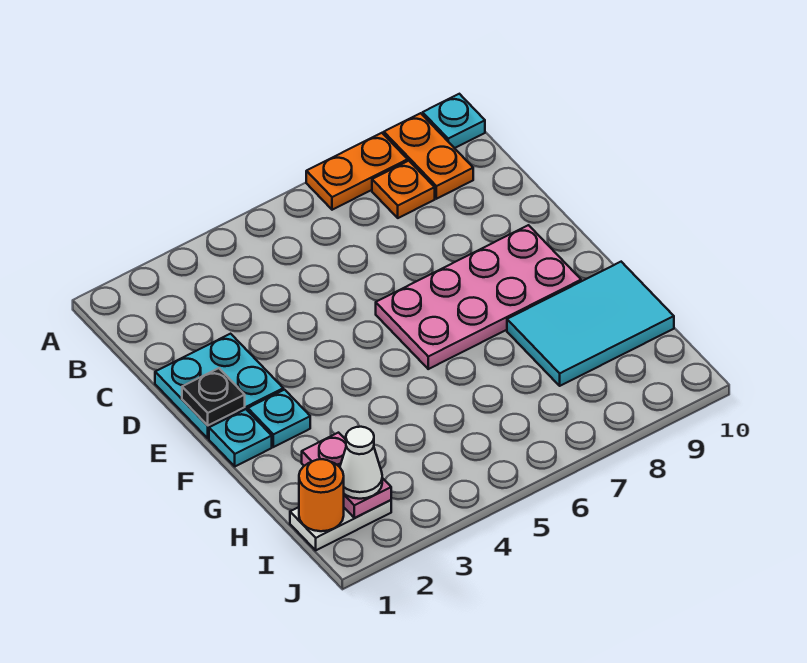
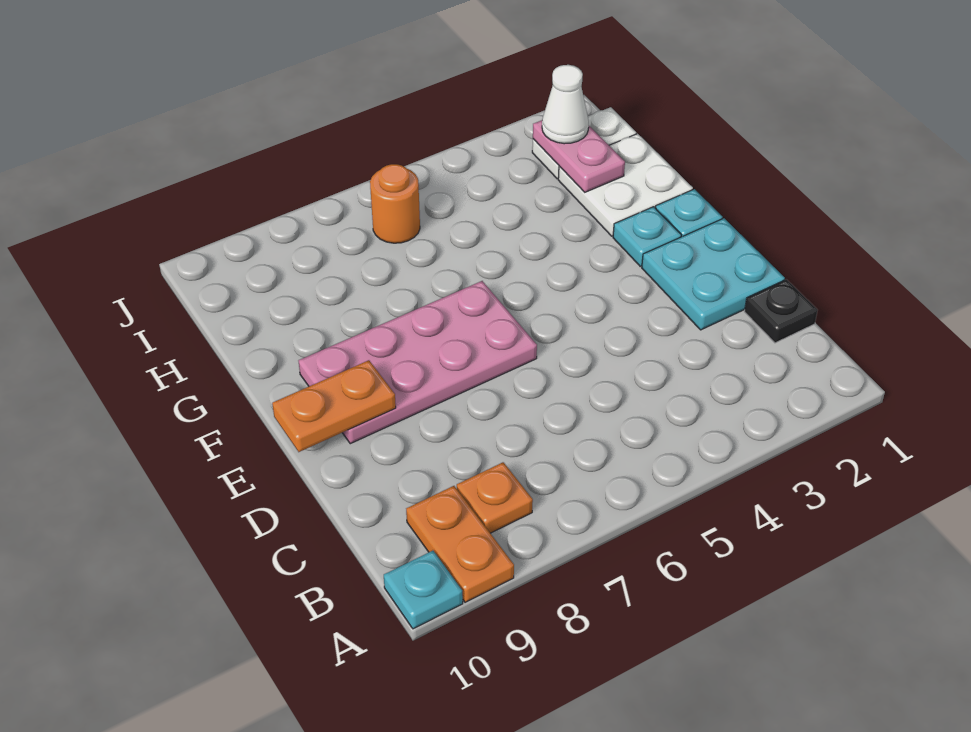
orange plate A7:A8 level 1 -> orange plate E9:E10 level 2
black plate E1 level 2 -> black plate C1 level 1
none -> white plate G1:H2 level 1
cyan tile G8:H10 level 1 -> none
orange round brick I1 level 2 -> orange round brick I6 level 1

